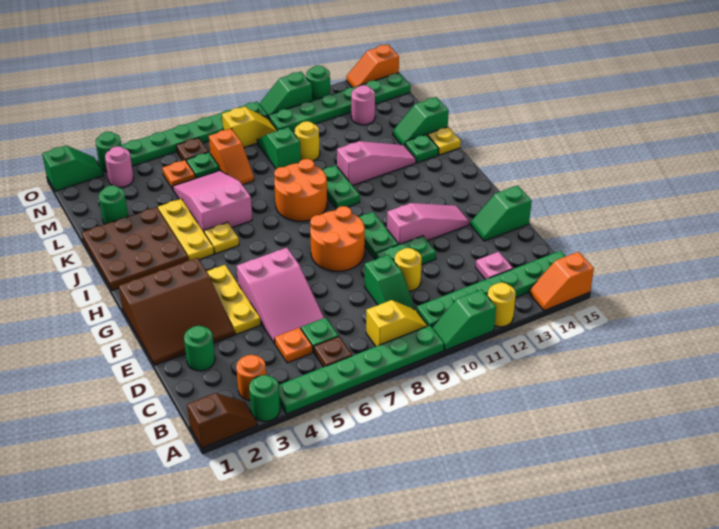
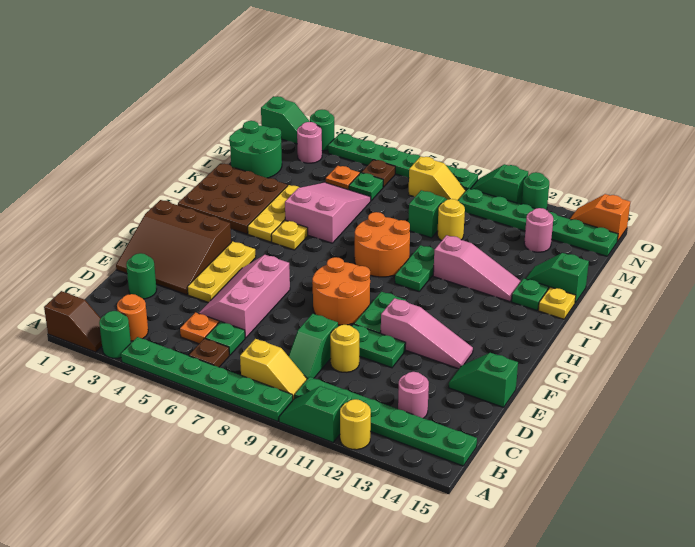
orange slope A14:A15 level 1 top 15 -> none
pink plate C13 level 1 -> pink round brick C13 level 1
pink slope D5:F6 level 1 top F -> pink slope D5:F6 level 1 top 6
green round brick L2 level 1 -> green round brick L1:M2 level 1
orange slope L7:M7 level 1 top M -> none

